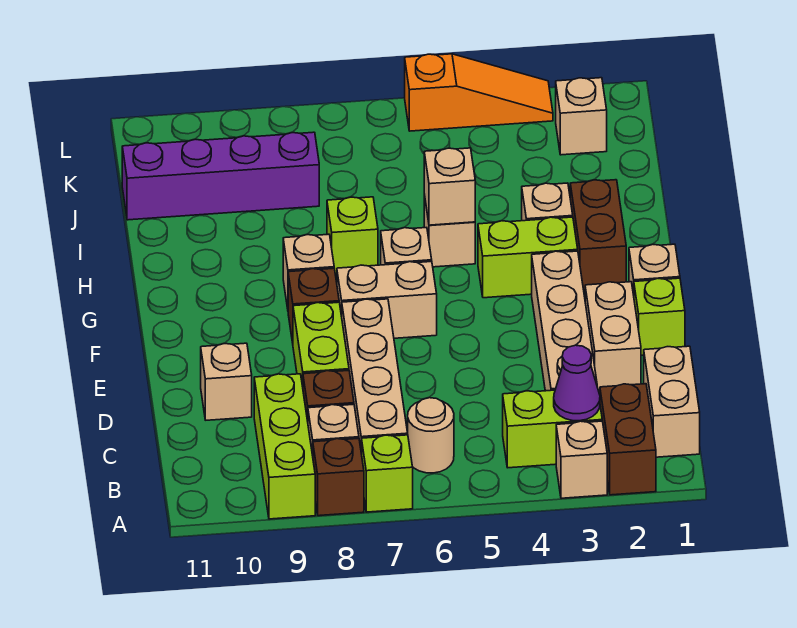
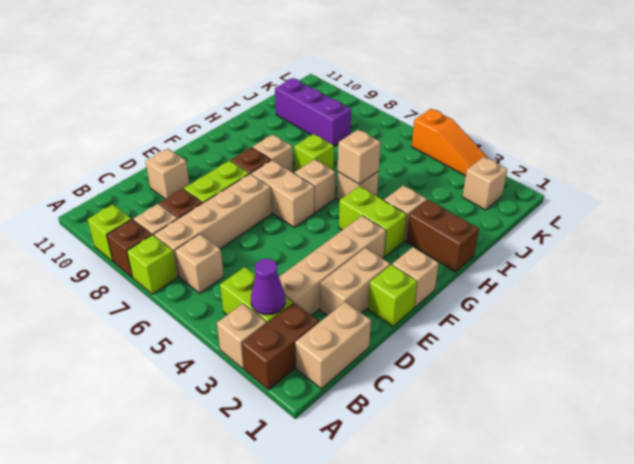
lime brick A9:C9 level 1 -> lime brick A9 level 1
tan round brick B6 level 1 -> tan brick B6 level 1
brown brick G2:H2 level 1 -> brown brick H1:H2 level 1
purple brick J8:J11 level 1 -> purple brick J8:J10 level 1

